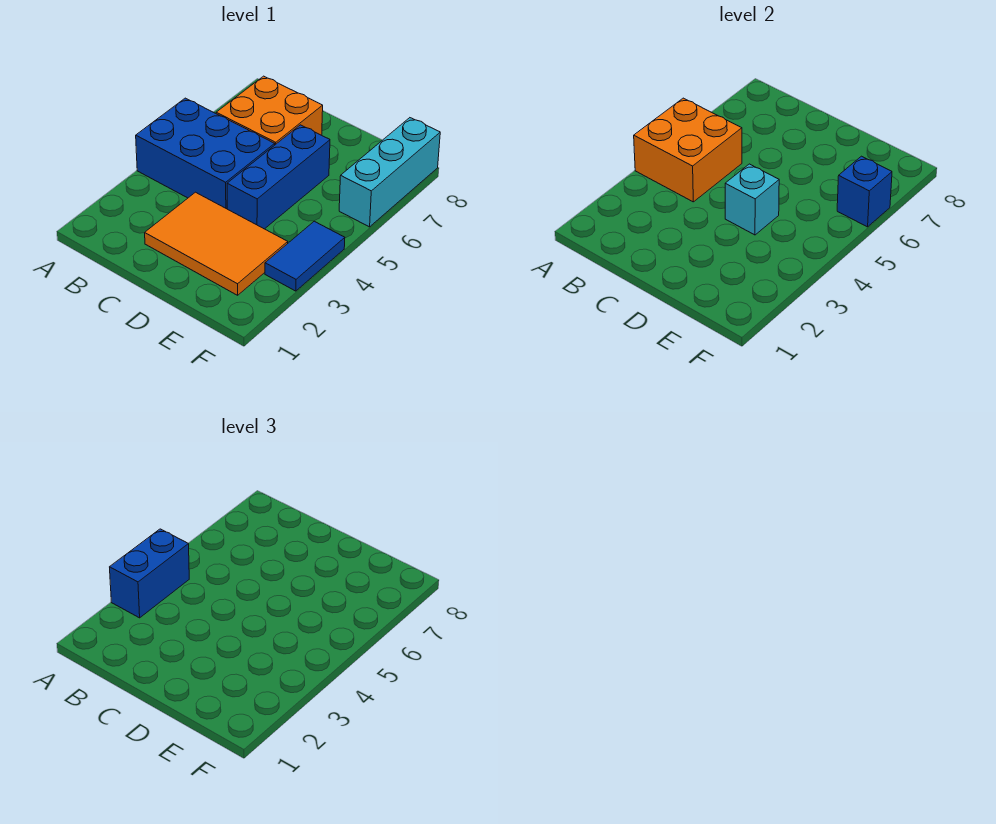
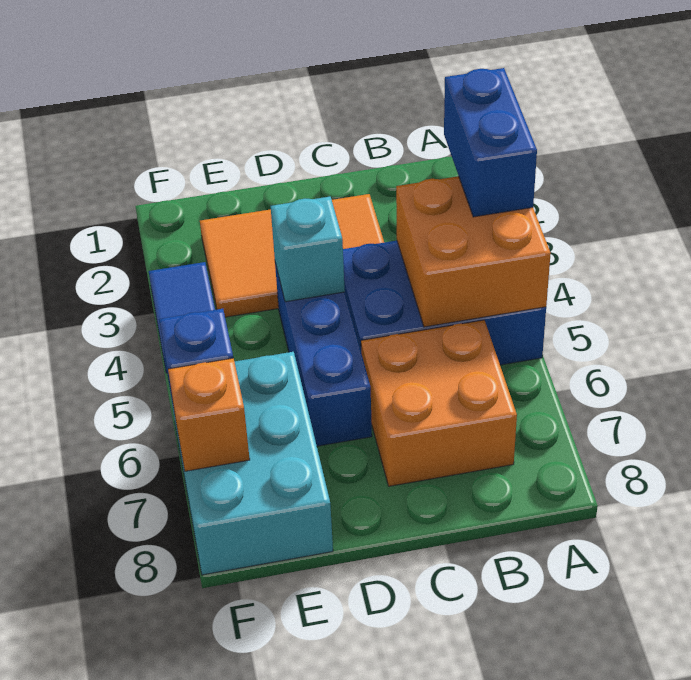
cyan brick F6:F8 level 1 -> cyan brick E6:F8 level 1
none -> orange brick F7 level 2

